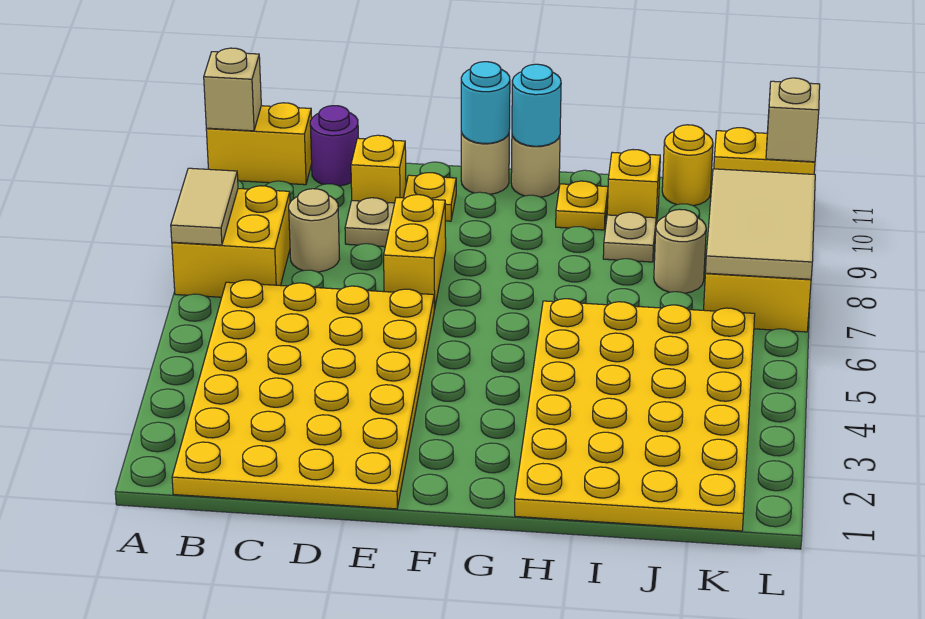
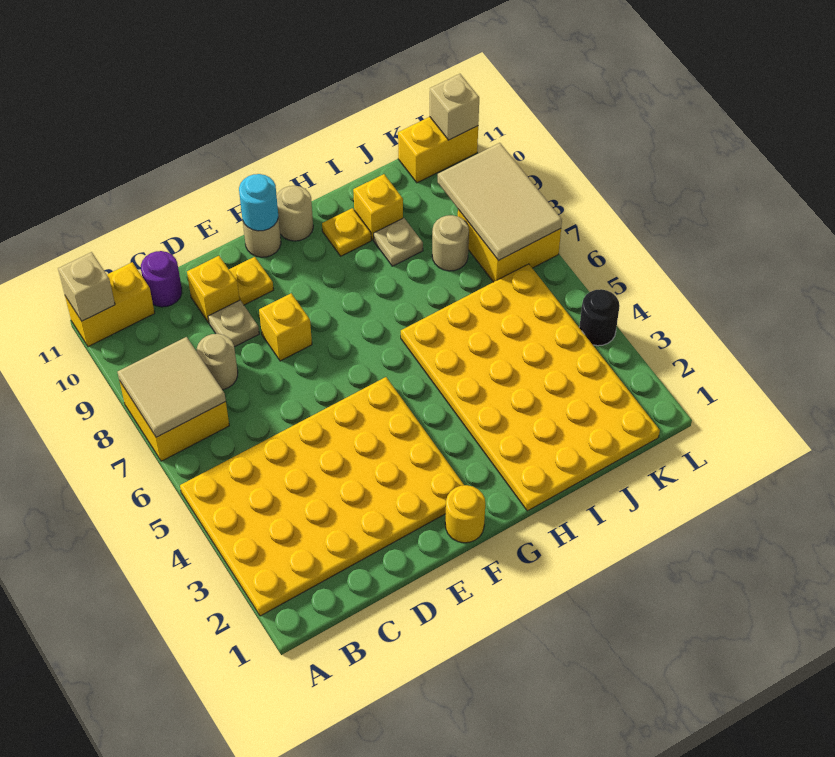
tan tile A7:A8 level 2 -> tan tile A7:B8 level 2
yellow plate B1:E6 level 1 -> yellow plate A2:F5 level 1
yellow brick E7:E8 level 1 -> yellow brick E8 level 1
cyan round brick G11 level 2 -> none
yellow round brick J11 level 1 -> yellow round brick F1 level 1
none -> black round brick L4 level 1

